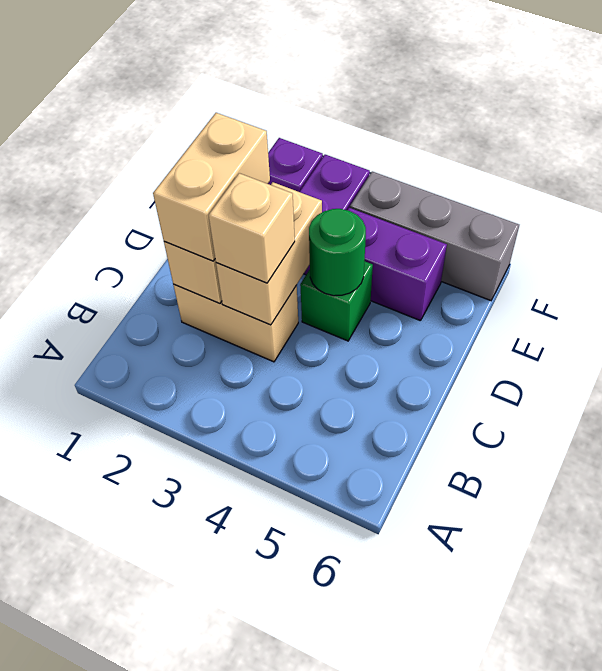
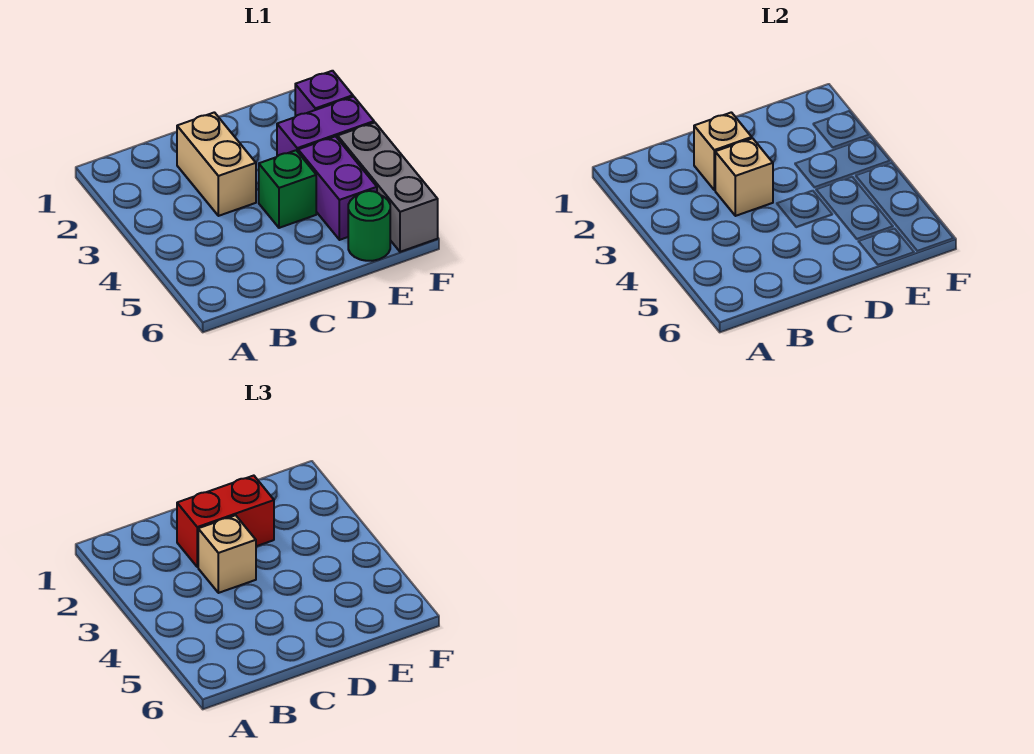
tan brick C2:D2 level 3 -> red brick C2:D2 level 3
tan brick C3:D3 level 2 -> tan brick C3 level 2
green round brick D4 level 2 -> green round brick E6 level 1

